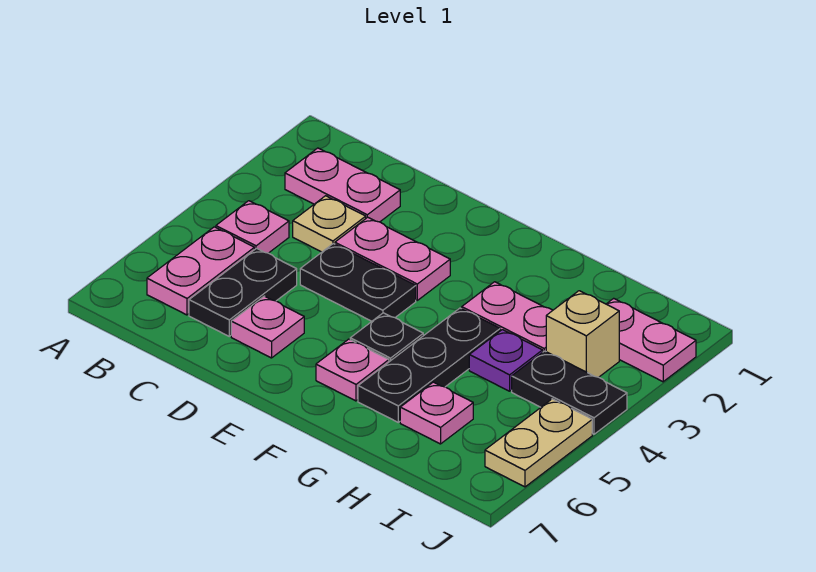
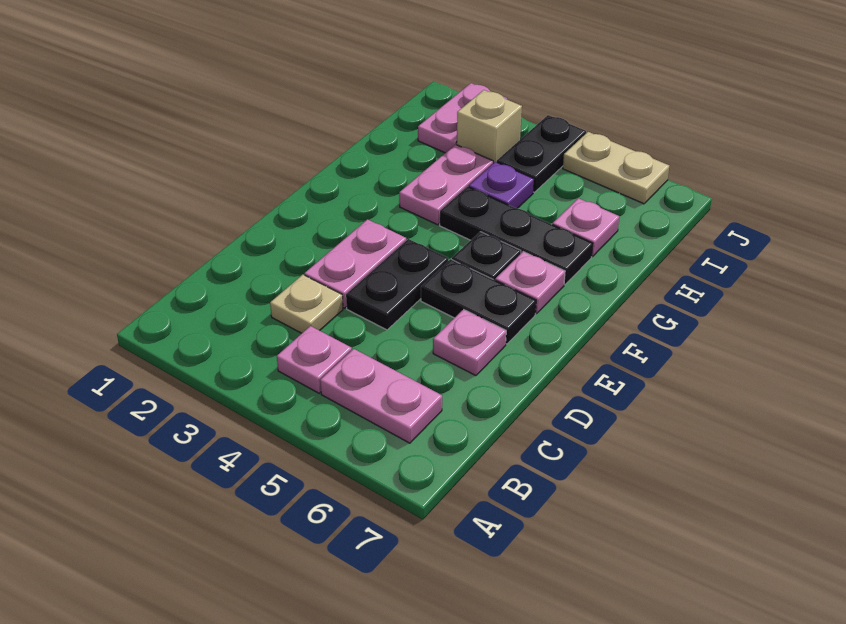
pink plate B2:C2 level 1 -> none
black plate C5:C6 level 1 -> black plate E5:E6 level 1

